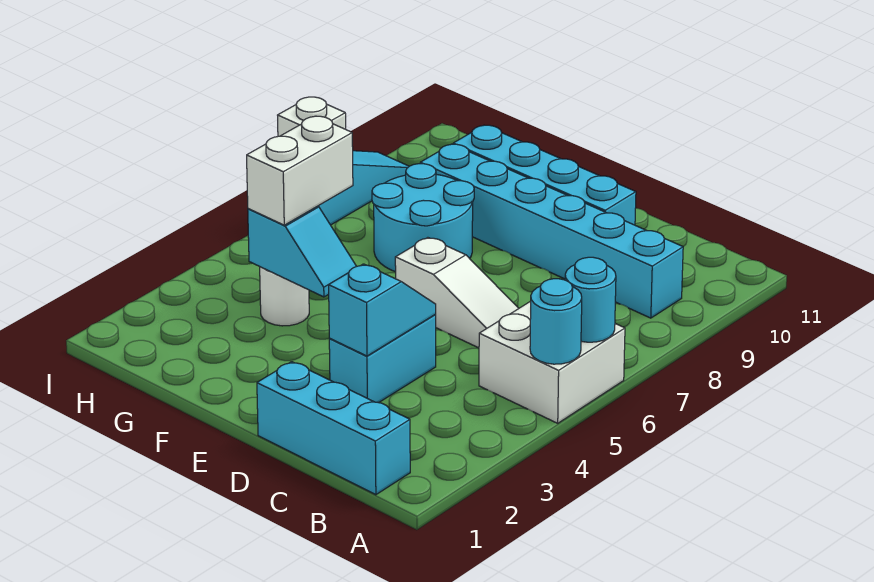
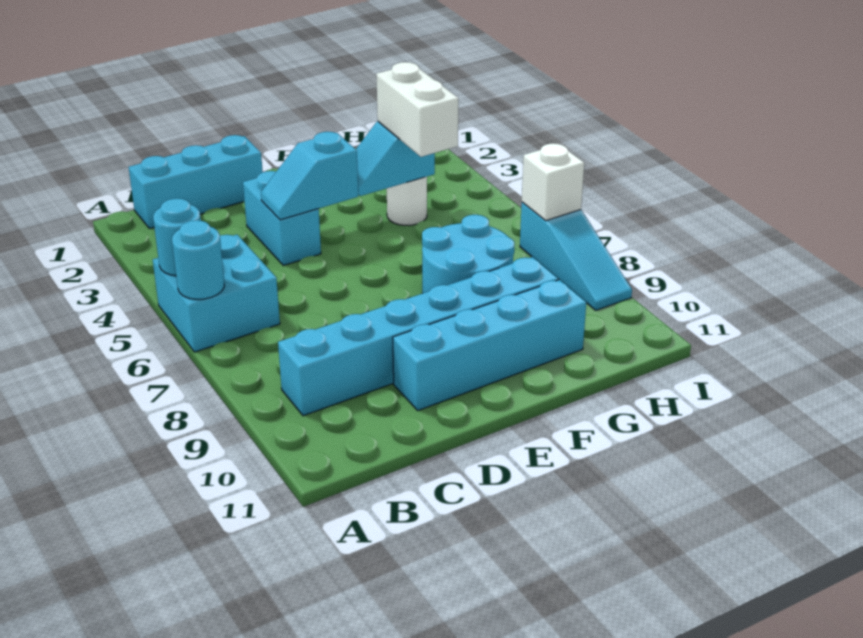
white brick A5:B6 level 1 -> cyan brick A5:B6 level 1
white slope C6:E6 level 1 top E -> none
cyan slope D3:D4 level 2 top 3 -> cyan slope D4:E4 level 2 top E

